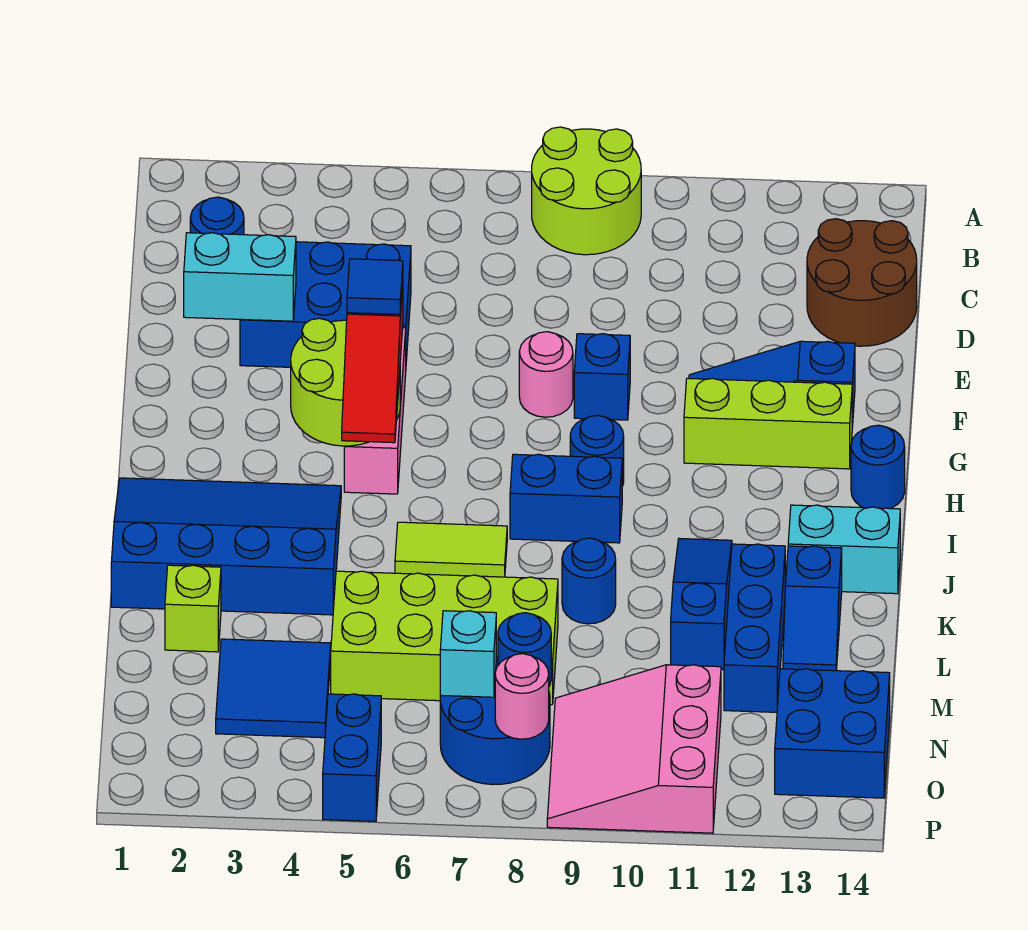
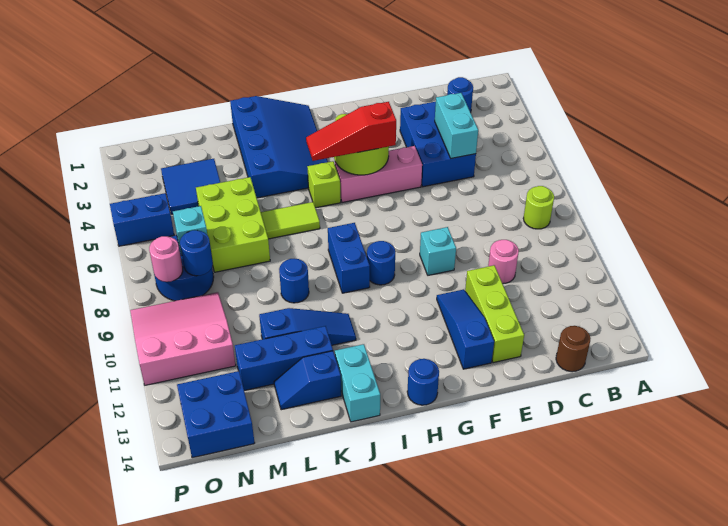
lime round brick A8:B9 level 1 -> lime round brick B8 level 1
brown round brick C13:D14 level 1 -> brown round brick C14 level 1
cyan brick E2:E3 level 2 -> cyan brick D4:D5 level 2
pink round brick F8 level 1 -> pink round brick D10 level 1
blue brick F9 level 1 -> cyan brick F9 level 1
blue tile G5 level 4 -> none
lime brick G11:G13 level 1 -> lime brick E11:E13 level 1
lime tile J6:J7 level 1 -> lime tile J6:K6 level 1
lime brick L2 level 1 -> lime brick I5 level 1
lime brick L5:M8 level 1 -> lime brick L5:M7 level 1

